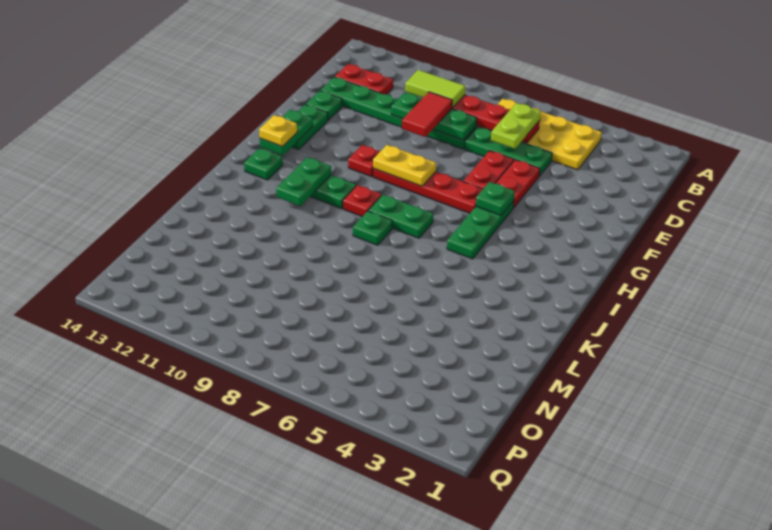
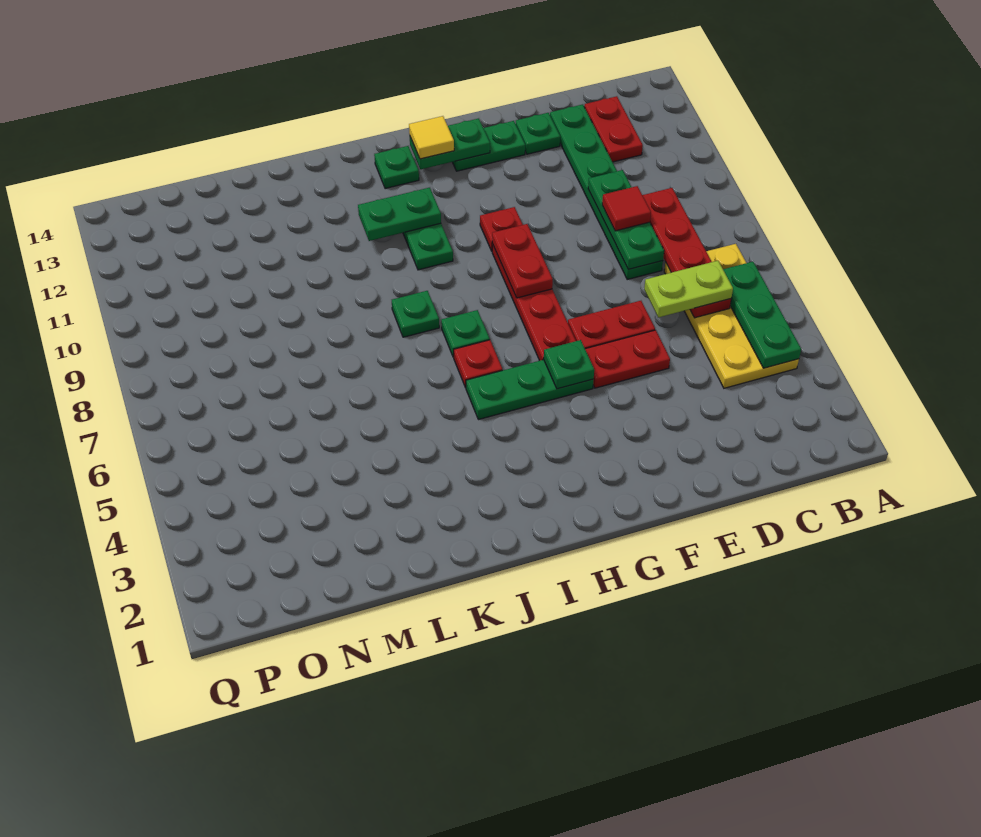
lime tile C9:C10 level 3 -> none
green plate D5:D7 level 1 -> green plate B4:B6 level 2
red tile D9:E9 level 3 -> red tile D9 level 3
yellow plate G8:G9 level 2 -> red plate G8:G9 level 2
yellow plate H13 level 3 -> yellow tile H13 level 3
green plate I7:I8 level 1 -> green plate I7 level 1
red plate I9 level 1 -> red plate I6 level 1

